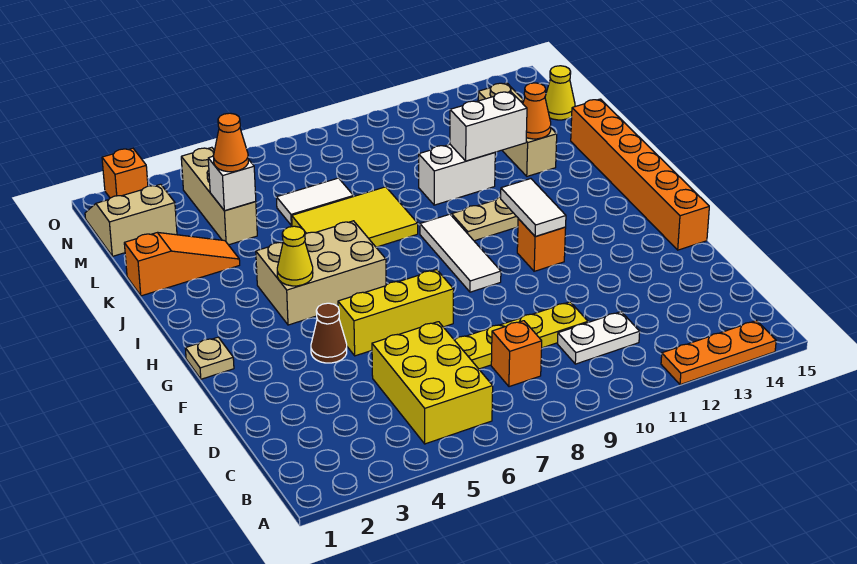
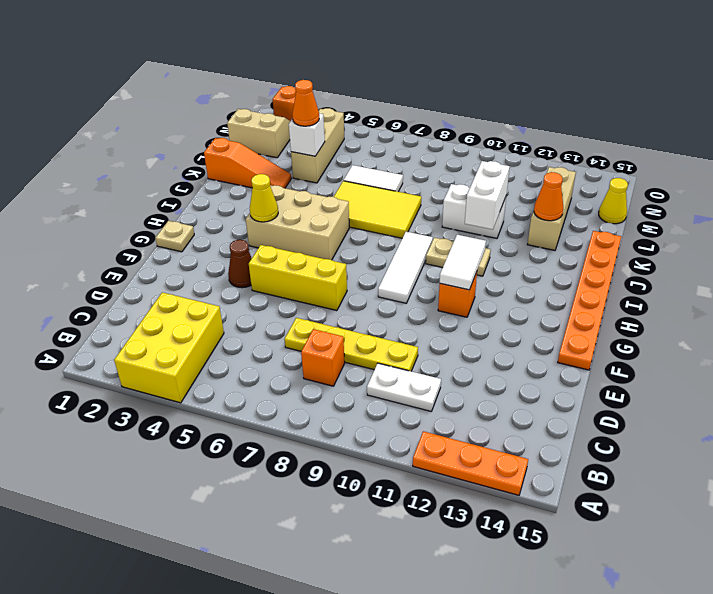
yellow brick B5:D6 level 1 -> yellow brick A3:C4 level 1
orange brick F15:K15 level 1 -> orange plate F15:K15 level 1
white brick K11:K12 level 2 -> white brick J11:K11 level 2

